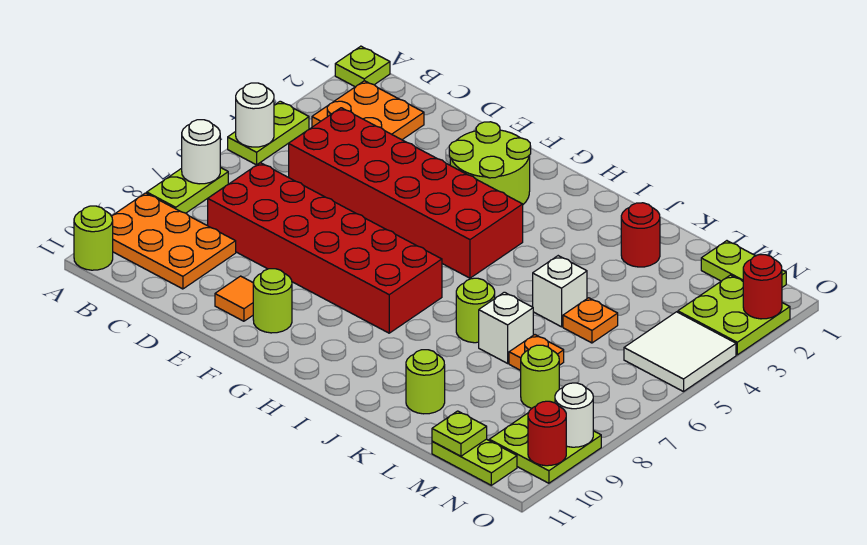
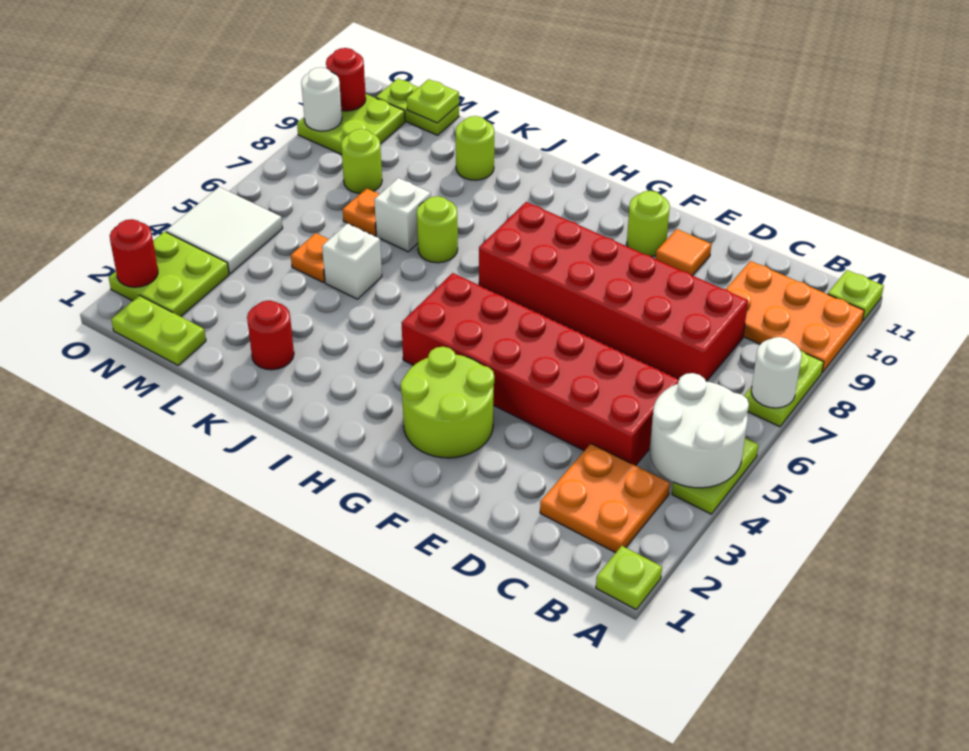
white round brick A5 level 2 -> white round brick A4:B5 level 2
lime round brick A11 level 1 -> lime plate A11 level 1

